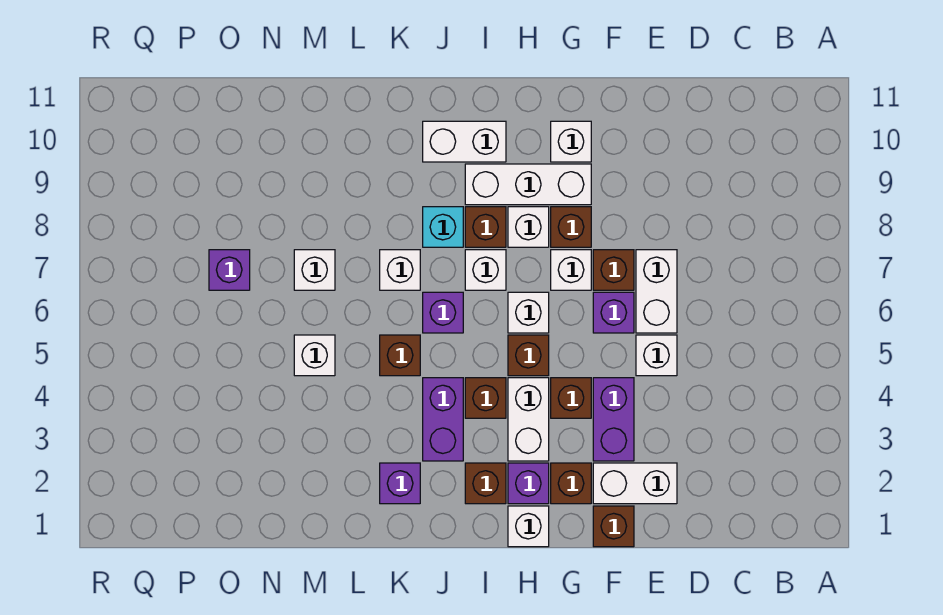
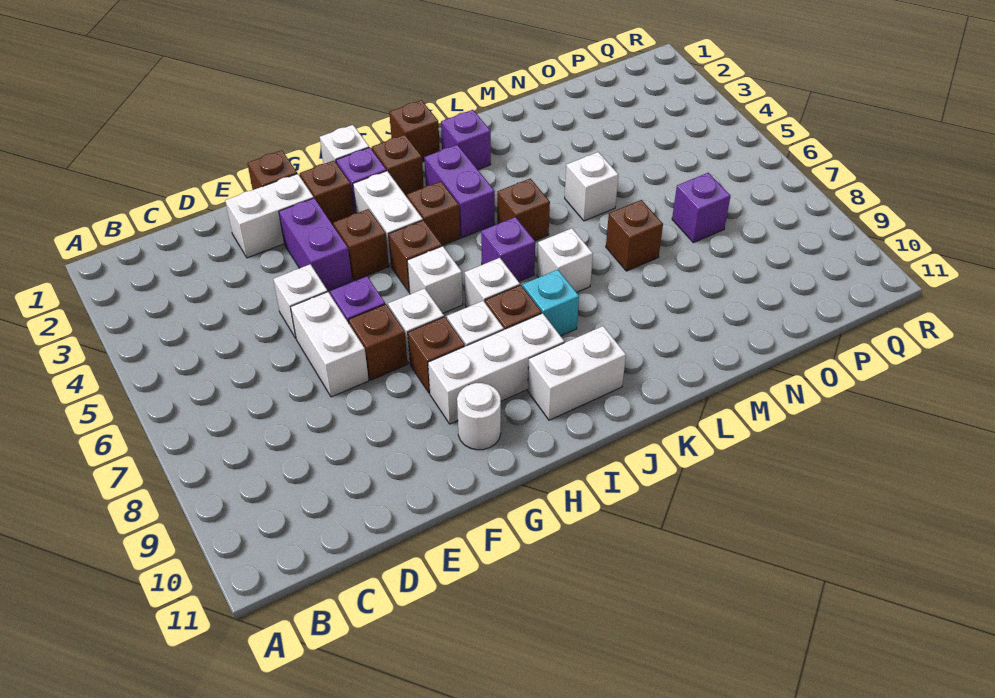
white brick G10 level 1 -> white round brick G10 level 1
none -> brown brick J1 level 1
white brick M7 level 1 -> brown brick M7 level 1

